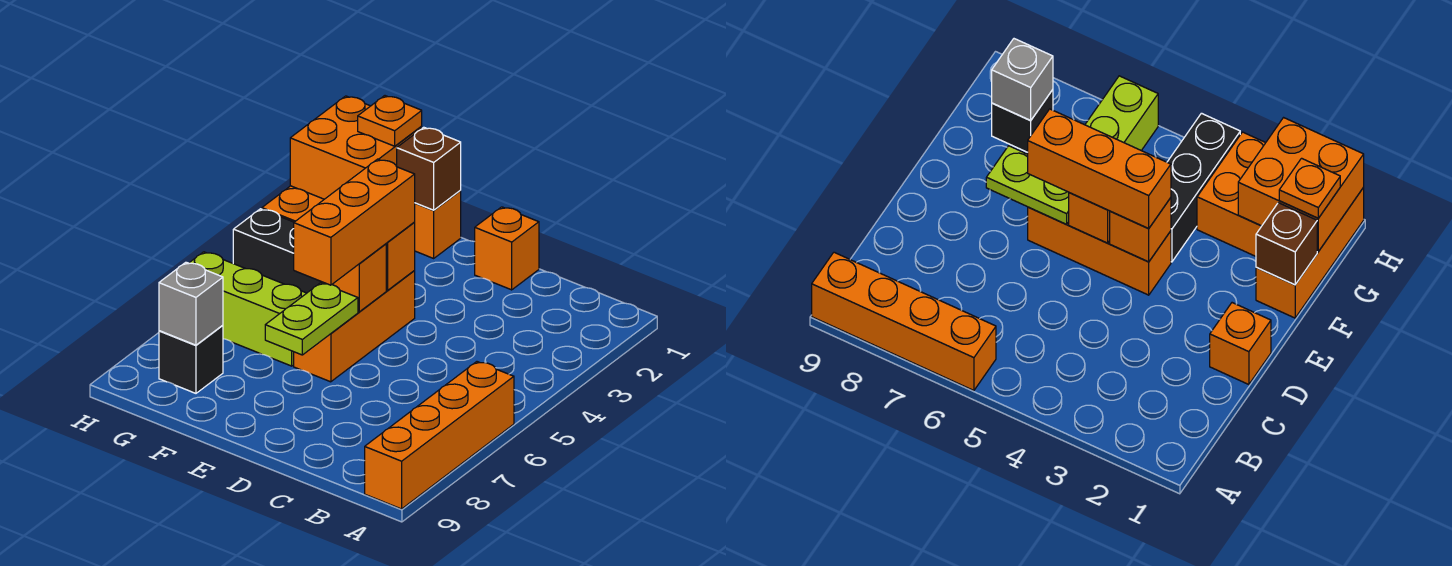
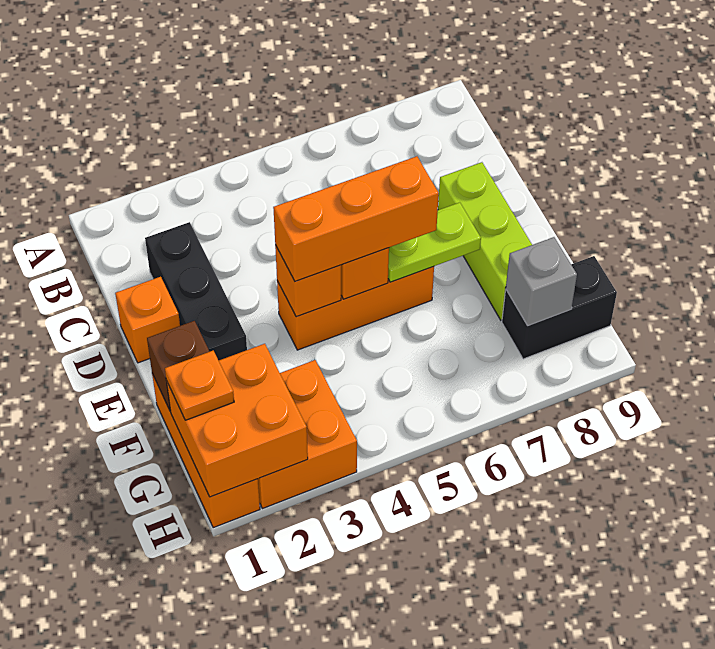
orange brick A6:A9 level 1 -> none
black brick F4:H4 level 1 -> black brick C2:E2 level 1
lime brick F6:H6 level 1 -> lime brick D8:F8 level 1
black brick G8 level 1 -> black brick G8:G9 level 1

